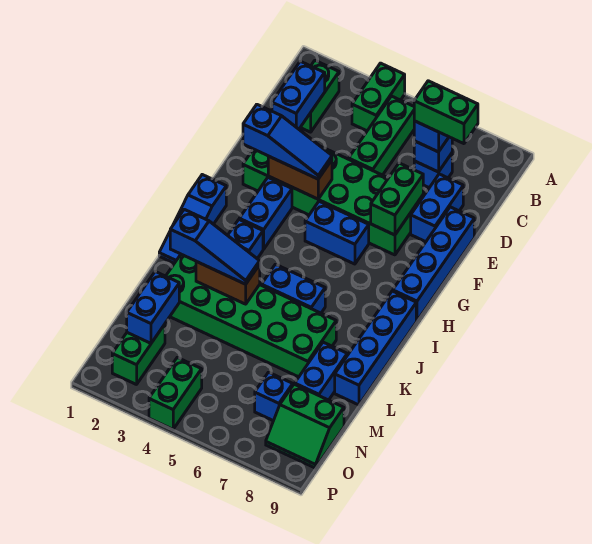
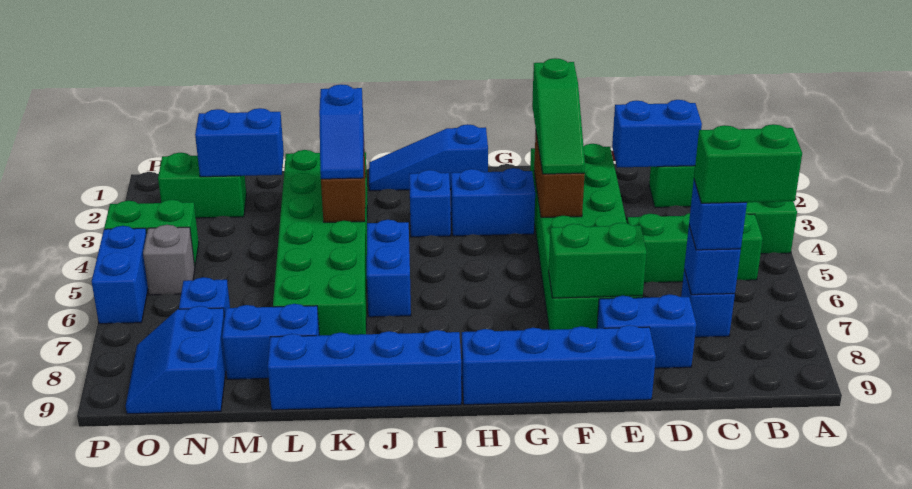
green brick C7:C8 level 4 -> green brick B7:C7 level 4
blue slope F2:F4 level 3 top 2 -> green slope F2:F4 level 3 top 2
blue brick G5:G6 level 1 -> blue brick P5:P6 level 1
blue slope K2:K4 level 3 top 2 -> blue slope K3:K4 level 3 top 3
green slope N8:O9 level 1 top N -> blue slope N8:O9 level 1 top N
none -> grey brick O5 level 1

